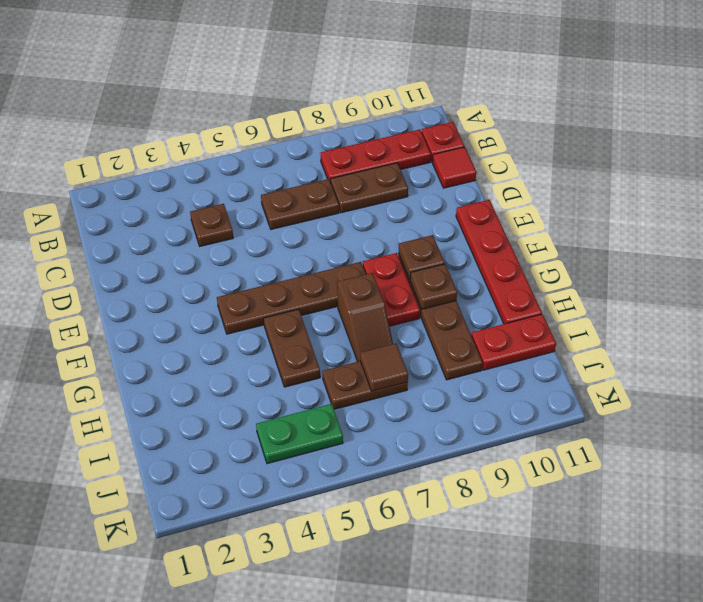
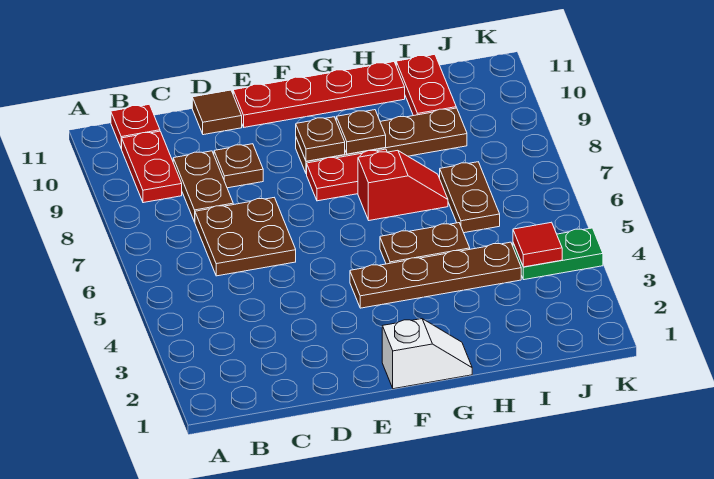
red plate B8:B10 level 1 -> red plate B9:B10 level 1
brown plate C4 level 1 -> brown plate D9 level 1
brown plate C6:C7 level 1 -> brown plate C6:D7 level 1
red tile C11 level 1 -> red tile J4 level 2
none -> white slope F1:G1 level 1 top F
brown plate F4:F7 level 1 -> brown plate F4:I4 level 1
brown slope G7:H7 level 1 top G -> red slope G7:H7 level 1 top G
brown tile I7 level 2 -> brown tile D11 level 1
green plate J4:J5 level 1 -> green plate J4:K4 level 1

